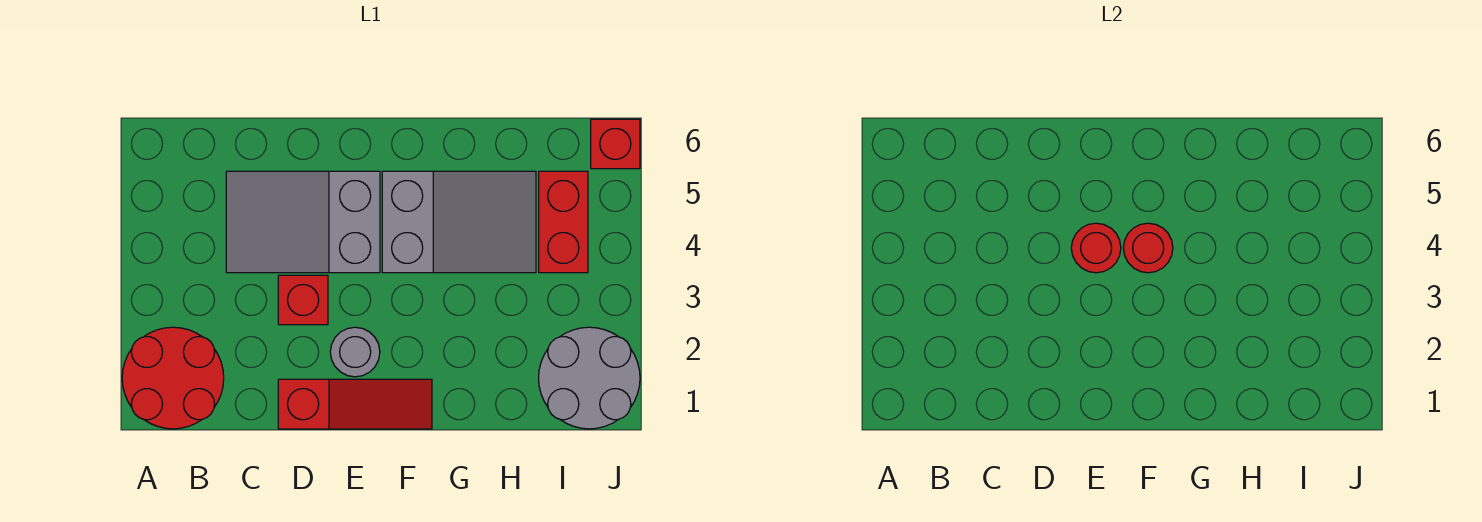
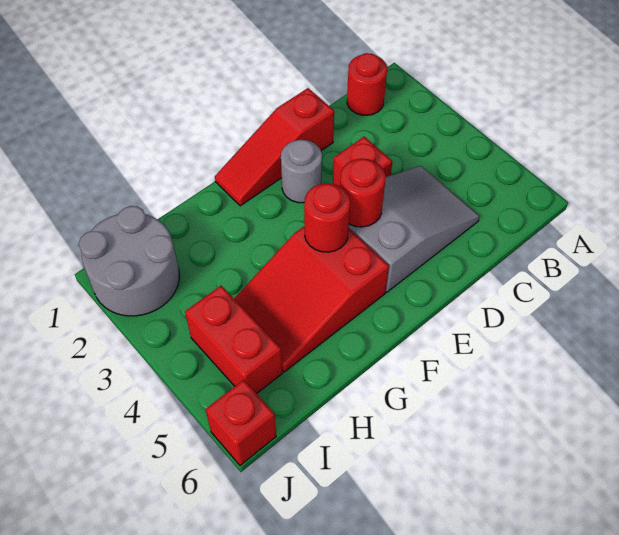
red round brick A1:B2 level 1 -> red round brick B1 level 1
grey slope F4:H5 level 1 top F -> red slope F4:H5 level 1 top F

